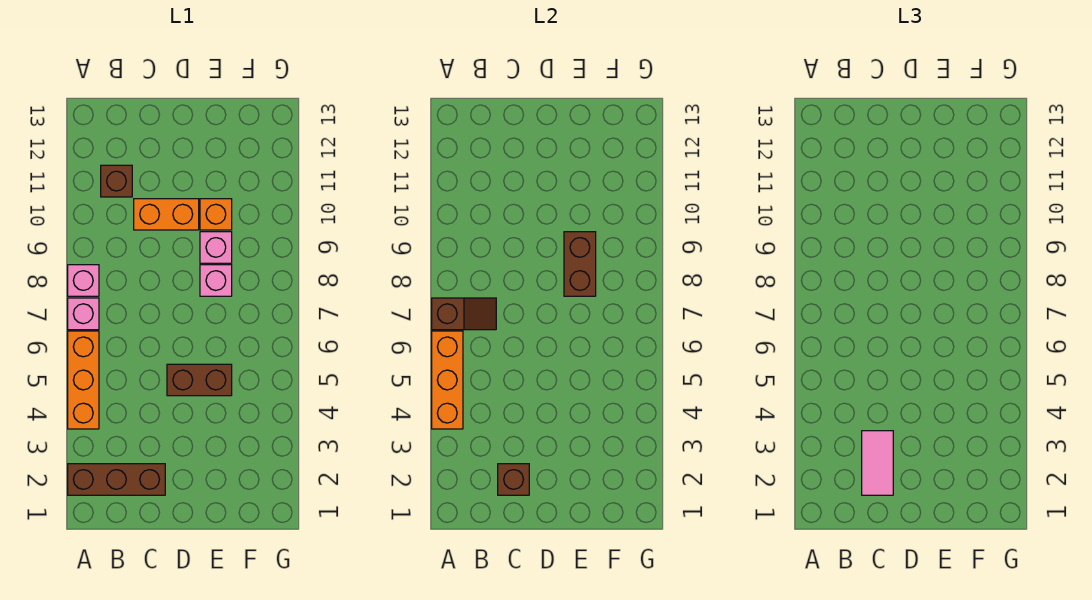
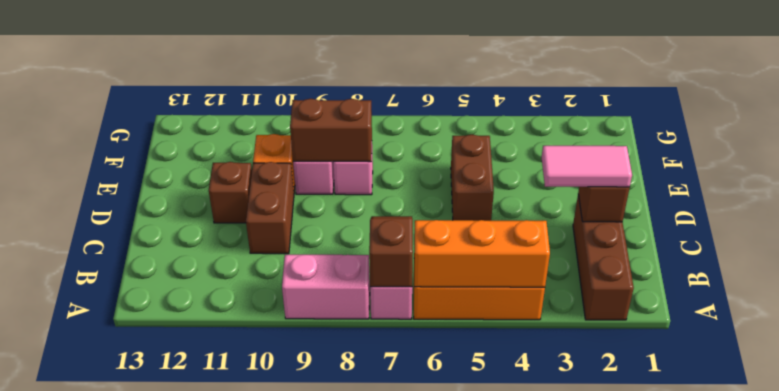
pink brick A8 level 1 -> pink brick A8:A9 level 1
brown brick B11 level 1 -> brown brick D11 level 1
orange brick C10:D10 level 1 -> brown brick C10:D10 level 1

